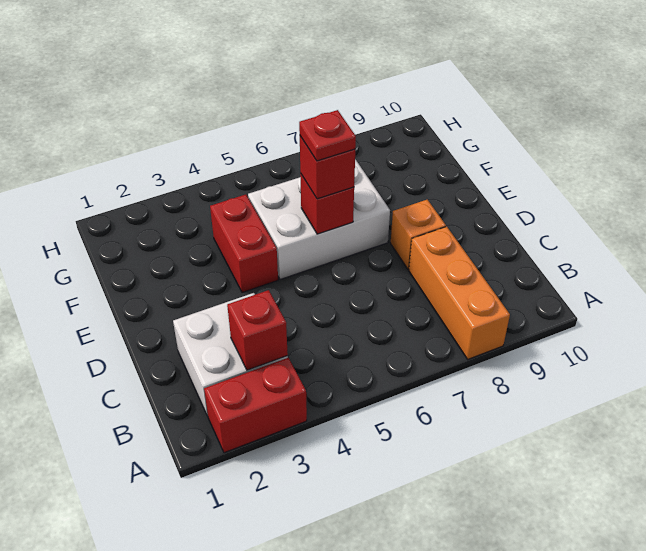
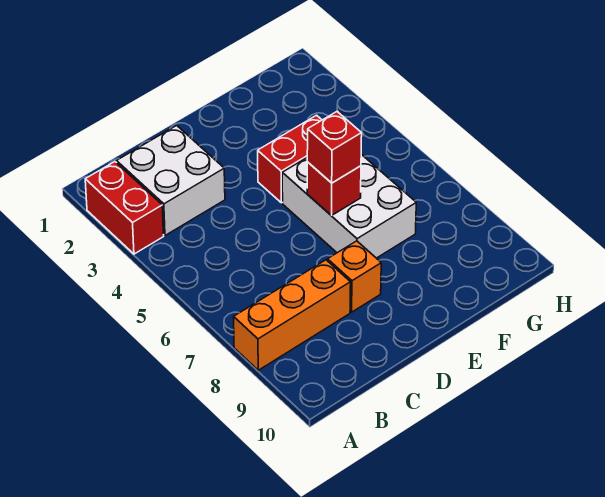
red brick B3 level 2 -> none
red plate E6 level 4 -> none

